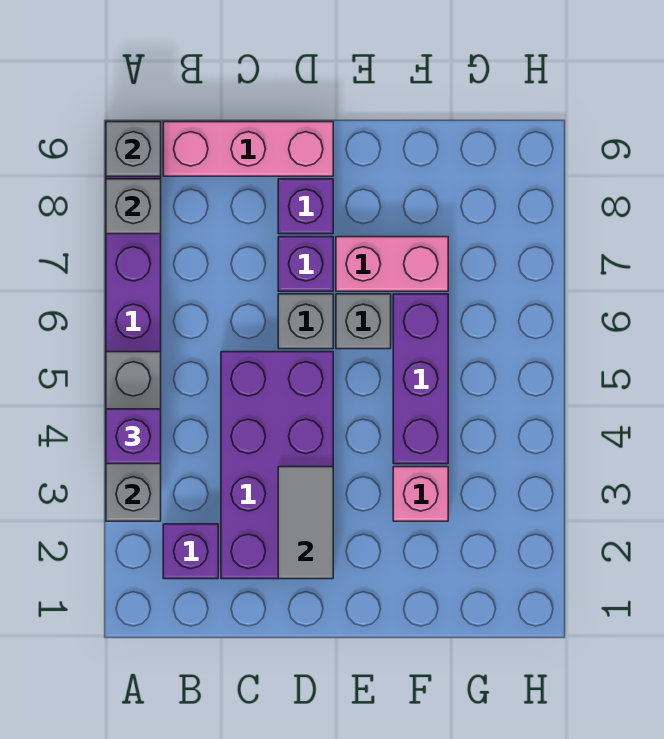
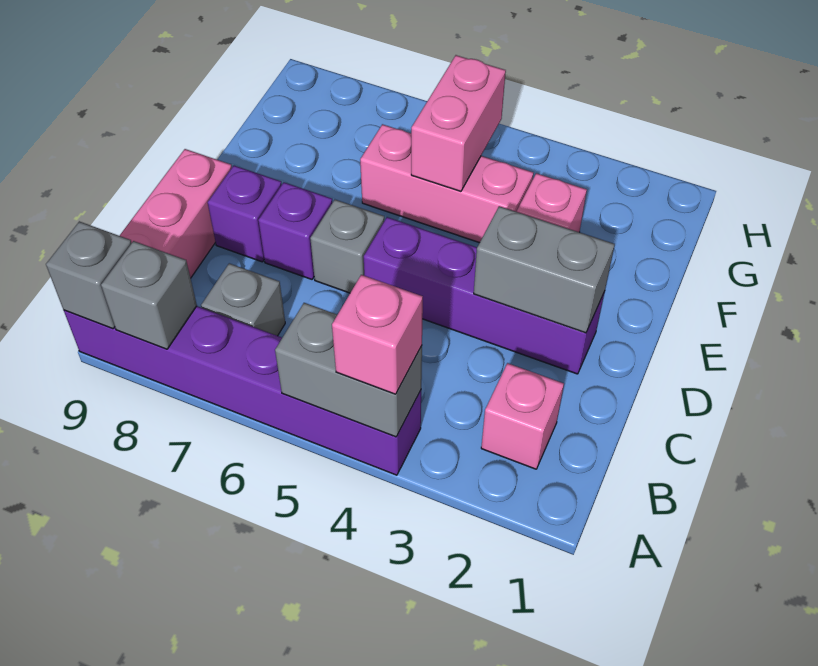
grey brick A3:A5 level 2 -> grey brick A4:A5 level 2
purple brick A4 level 3 -> pink brick A4 level 3
purple brick B2 level 1 -> pink brick B2 level 1
purple brick C2:D5 level 1 -> purple brick D2:D5 level 1
grey tile D2:D3 level 2 -> grey brick D2:D3 level 2
grey brick E6 level 1 -> grey brick B7 level 1
pink brick E7:F7 level 1 -> pink brick F5:G5 level 2
purple brick F4:F6 level 1 -> pink brick F4:F6 level 1

